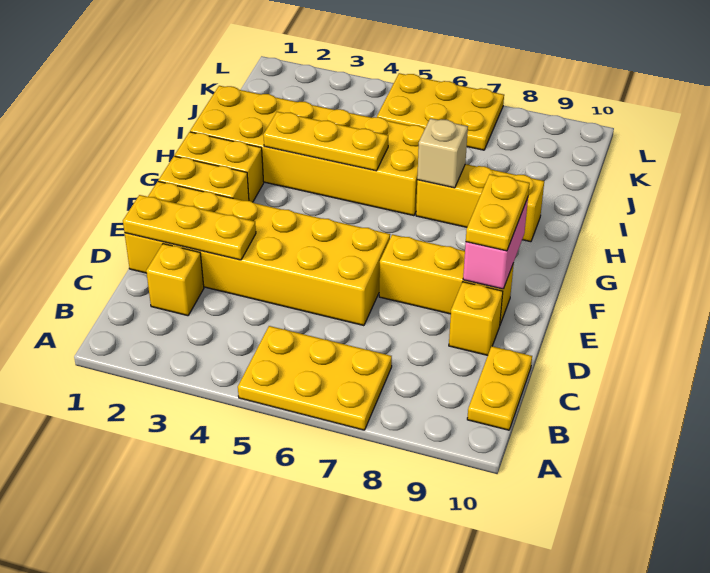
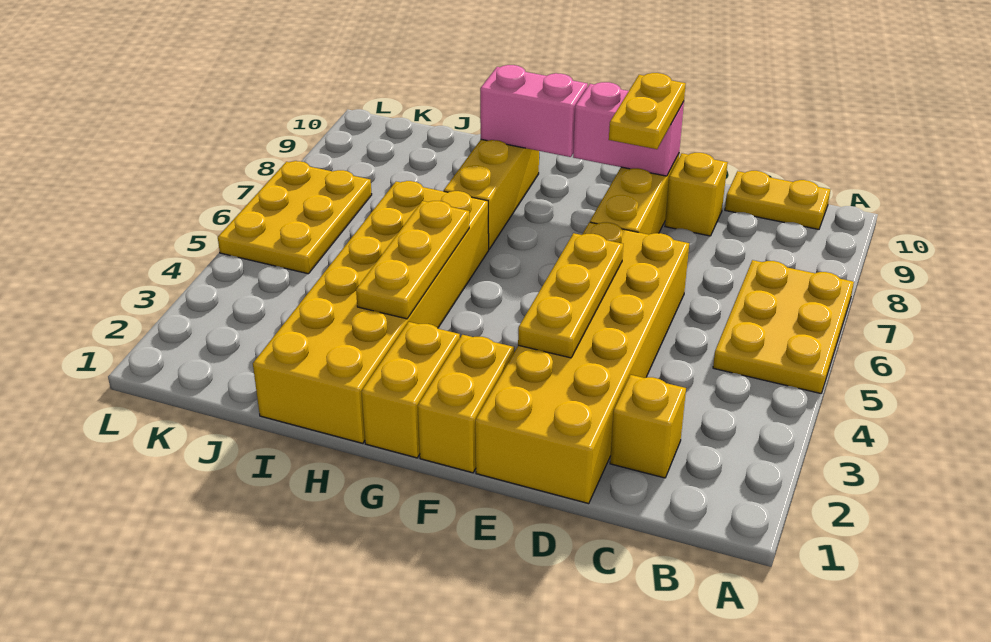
yellow plate D1:D3 level 2 -> yellow plate E3:E5 level 2
yellow plate E9:F9 level 3 -> yellow plate E8:E9 level 3
none -> pink brick G9:H9 level 2
tan brick H7 level 2 -> none

